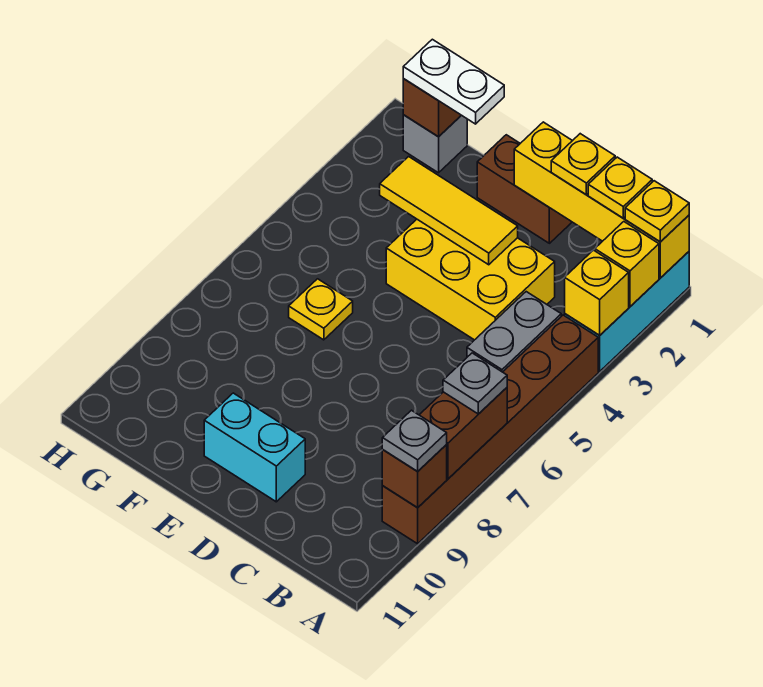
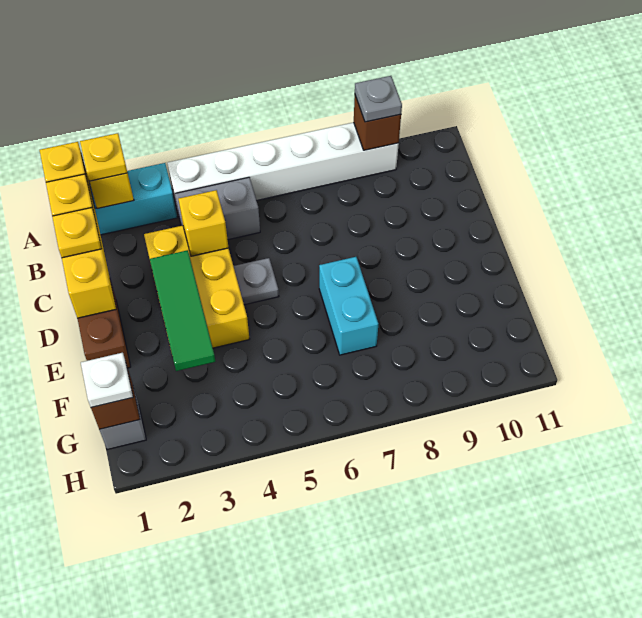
yellow brick A3 level 2 -> yellow brick C4 level 2
brown brick A4:A9 level 1 -> white brick A4:A9 level 1
brown brick A7:A8 level 2 -> none
grey plate A7 level 3 -> grey plate D5 level 1
yellow tile D3:F3 level 2 -> green tile D3:F3 level 2
cyan brick D10:E10 level 1 -> cyan brick E7:F7 level 1
white plate F1:G1 level 3 -> white plate G1 level 3
yellow plate F6 level 1 -> yellow plate A2 level 3

